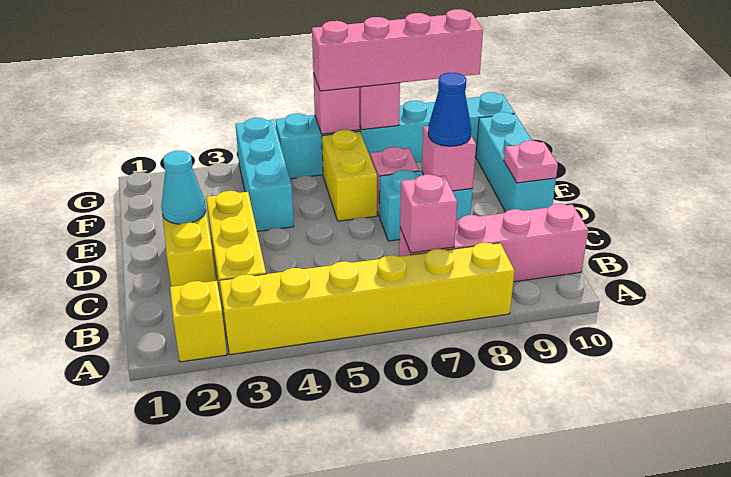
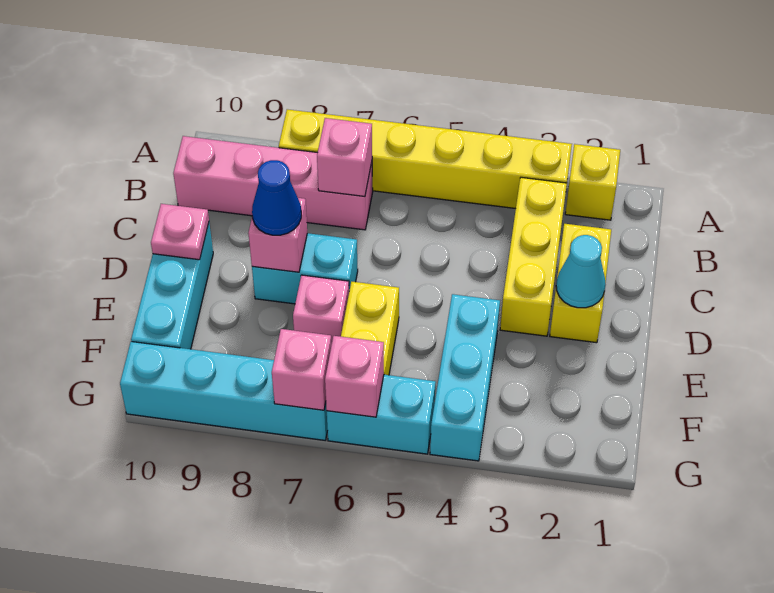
pink brick G6:G9 level 3 -> none

